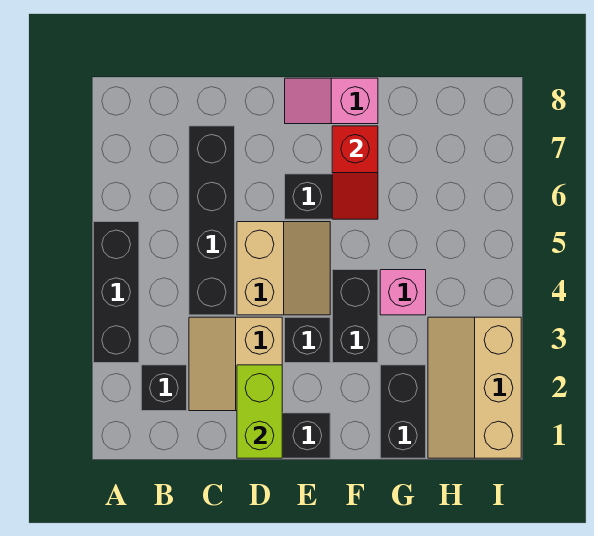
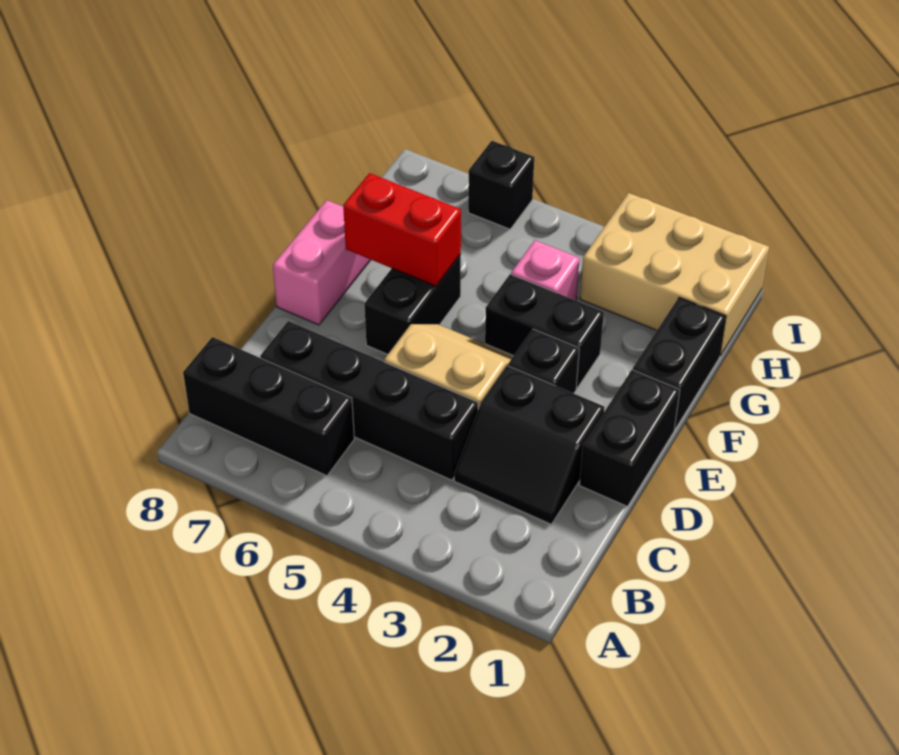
black brick A3:A5 level 1 -> black brick B6:B8 level 1
black brick B2 level 1 -> black brick I6 level 1
tan slope C2:D3 level 1 top D -> black slope C2:D3 level 1 top D
lime brick D1:D2 level 2 -> none
pink slope E8:F8 level 1 top F -> pink brick E8:F8 level 1
red slope F6:F7 level 2 top 7 -> red brick F6:F7 level 2
black brick G1:G2 level 1 -> black brick F1:G1 level 1
tan slope H1:I3 level 1 top I -> tan brick H1:I3 level 1

